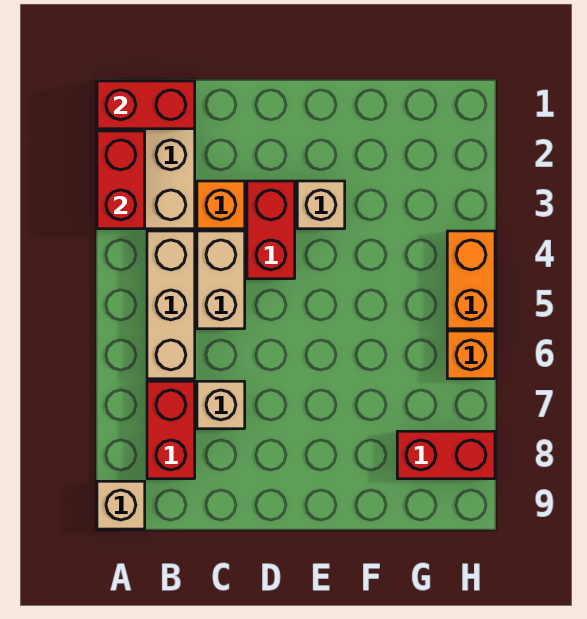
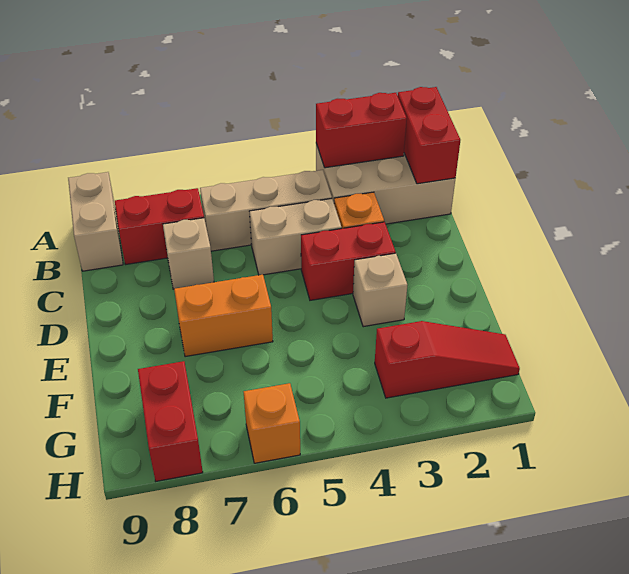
tan brick A9 level 1 -> tan brick A9:B9 level 1
none -> red slope G1:G3 level 1 top 3
orange brick H4:H5 level 1 -> orange brick E6:E7 level 1

